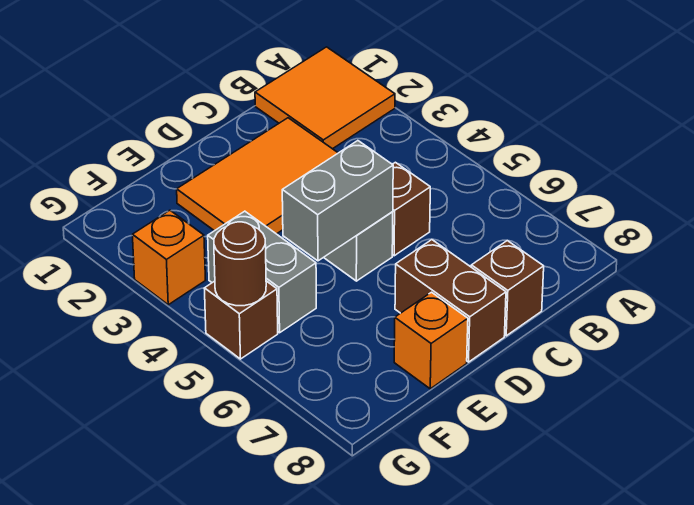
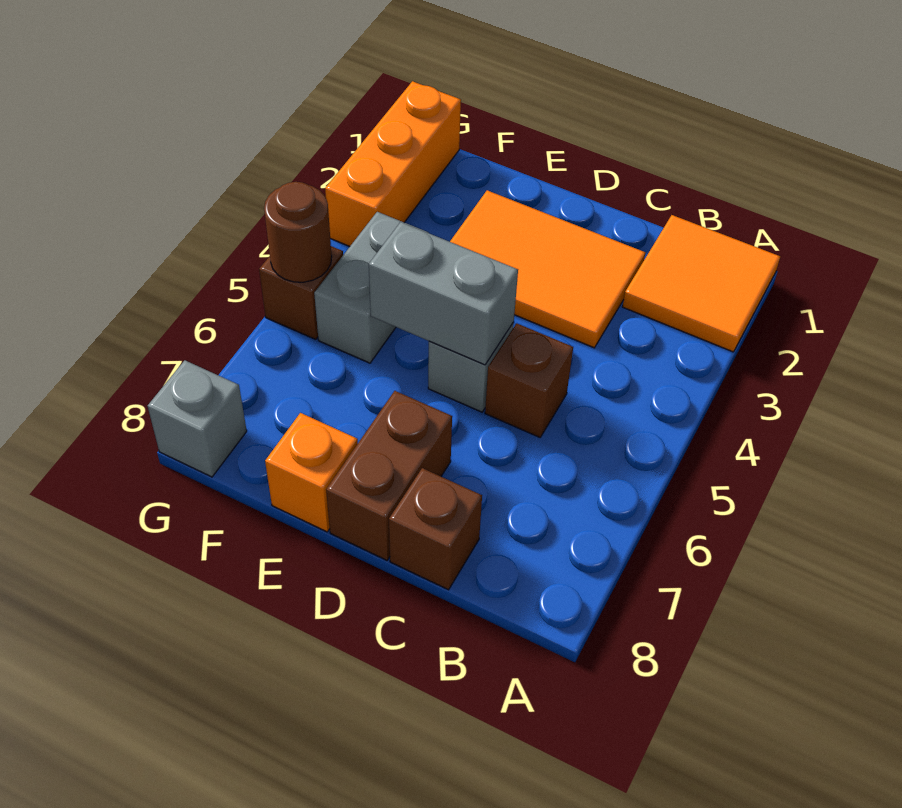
orange brick G3 level 1 -> orange brick G1:G3 level 1
none -> grey brick G8 level 1

